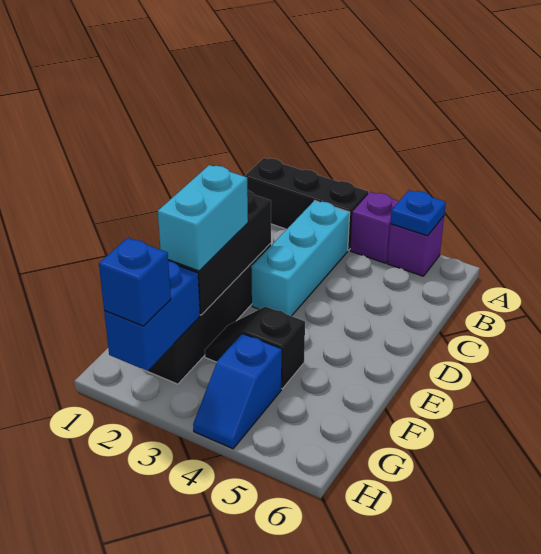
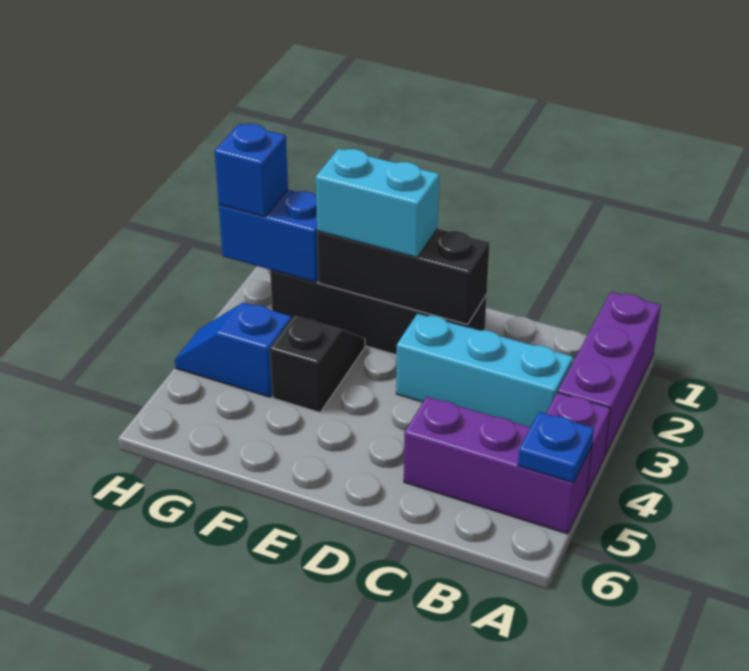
black brick A1:A3 level 1 -> purple brick A1:A3 level 1
purple brick A5 level 1 -> purple brick A5:C5 level 1

